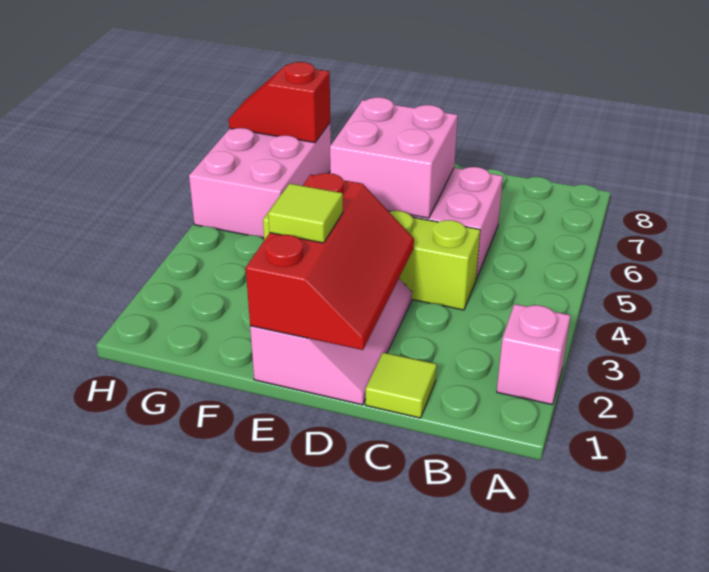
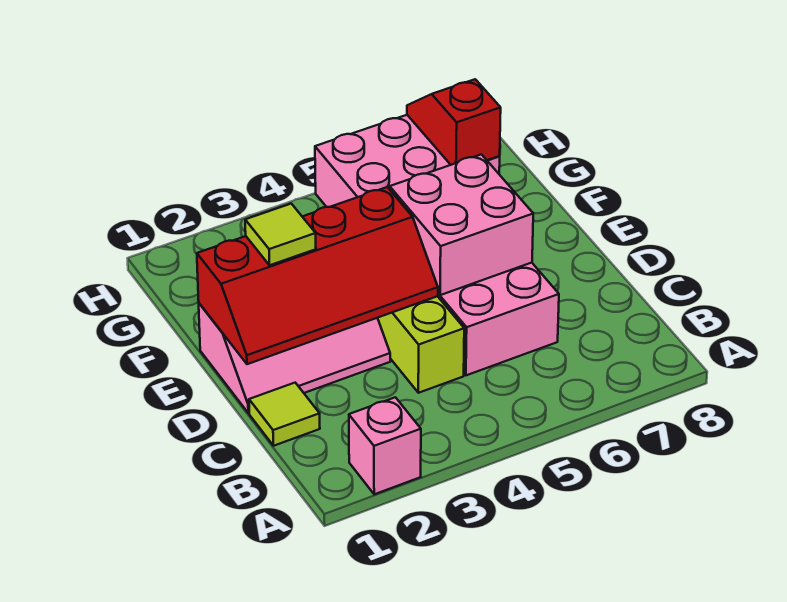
red slope D1:E3 level 2 top E -> red slope D1:E4 level 2 top E

